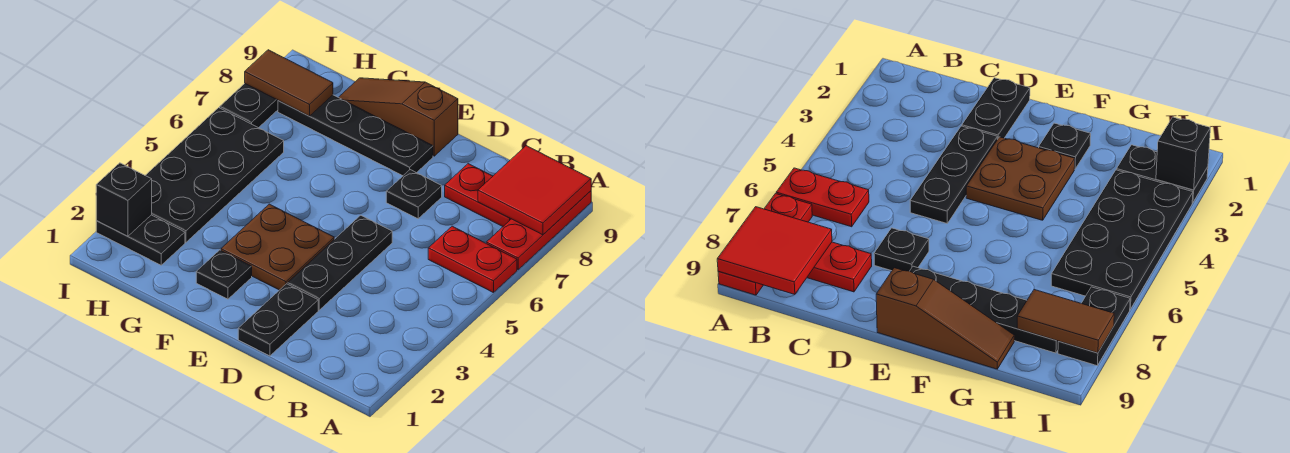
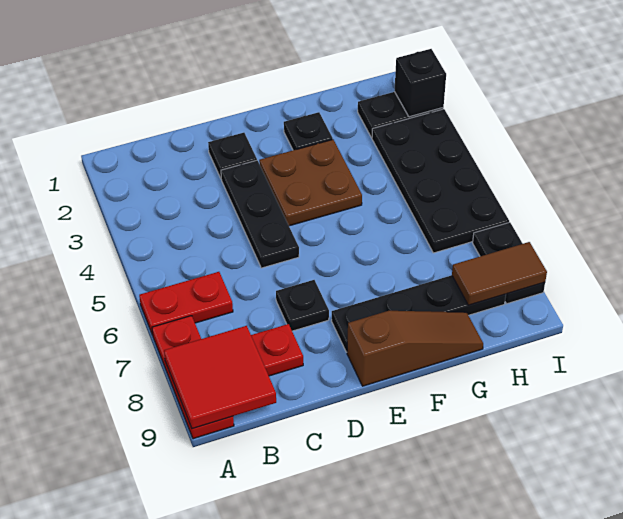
black plate D1:D2 level 1 -> black plate D2 level 1

